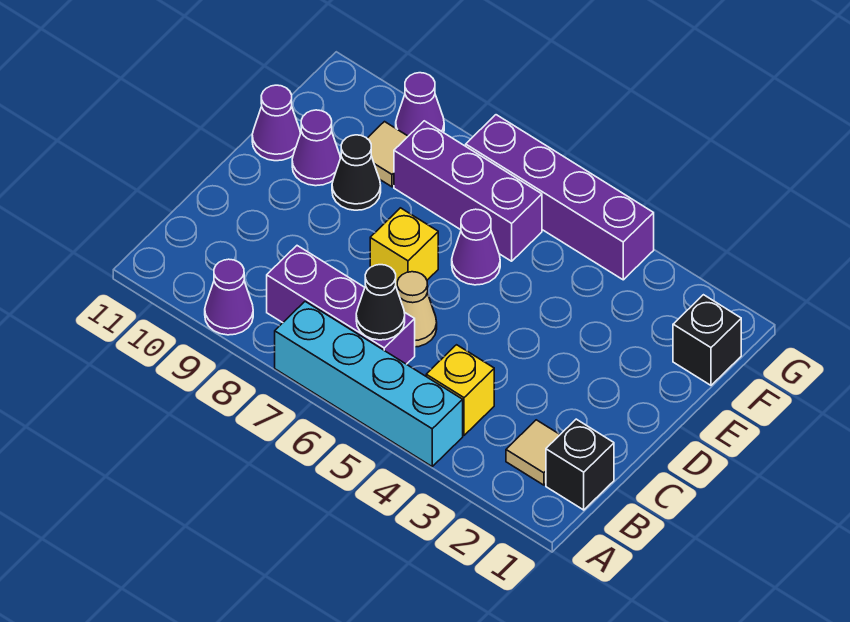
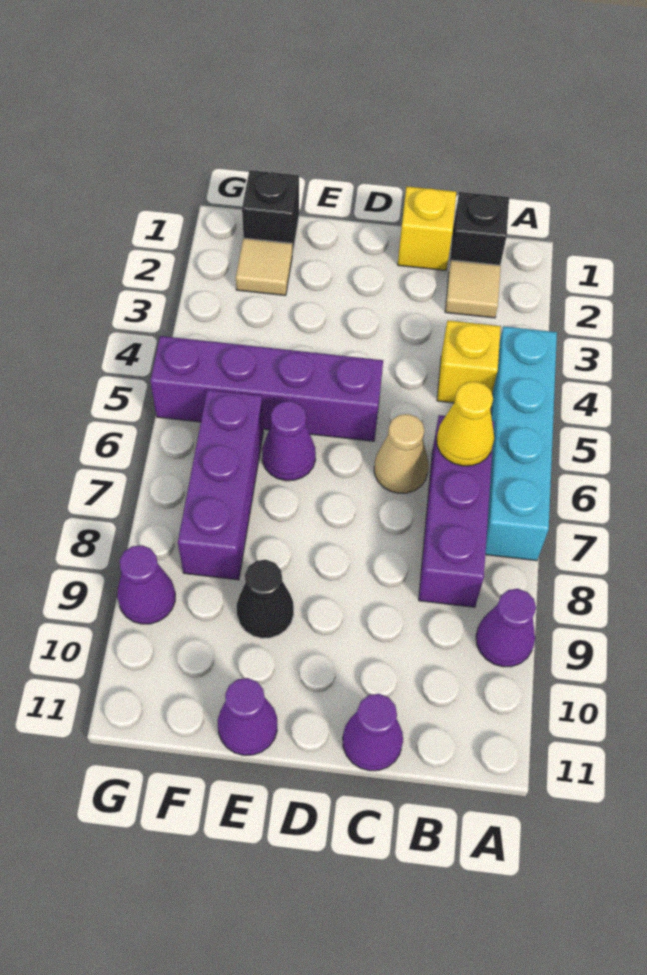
black cone B6 level 2 -> yellow cone B6 level 2
yellow brick D7 level 1 -> yellow brick C1 level 1
purple cone E10 level 1 -> purple cone C11 level 1
tan tile F9 level 1 -> tan tile F2 level 1
purple brick G4:G7 level 1 -> purple brick D5:G5 level 1

